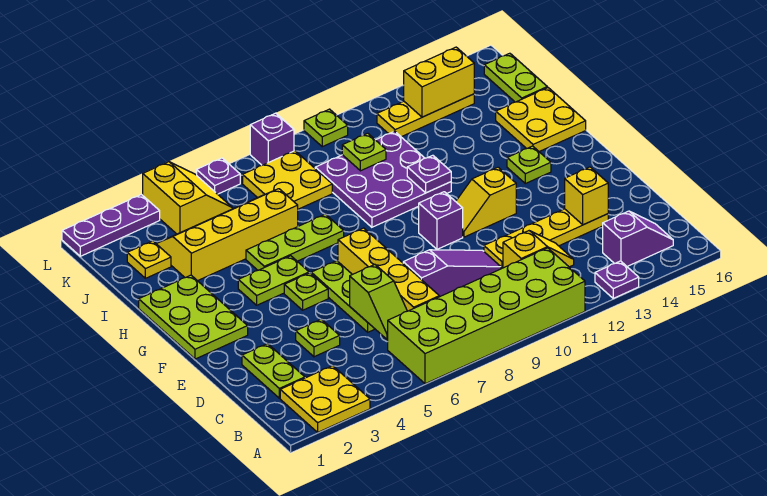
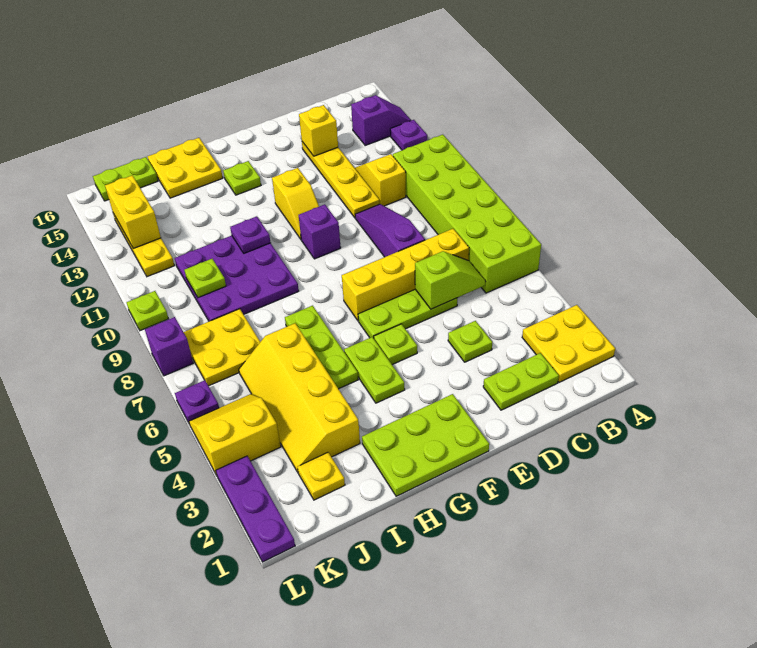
purple slope B14:B15 level 1 top 14 -> purple slope A14:B14 level 1 top B

